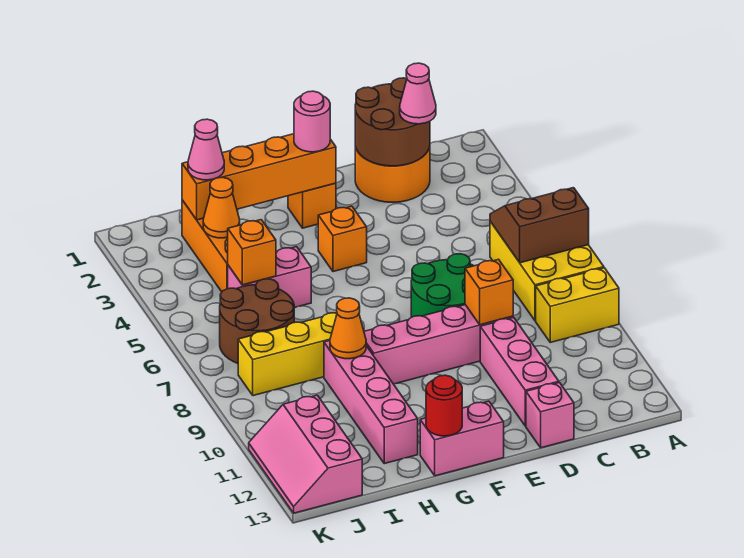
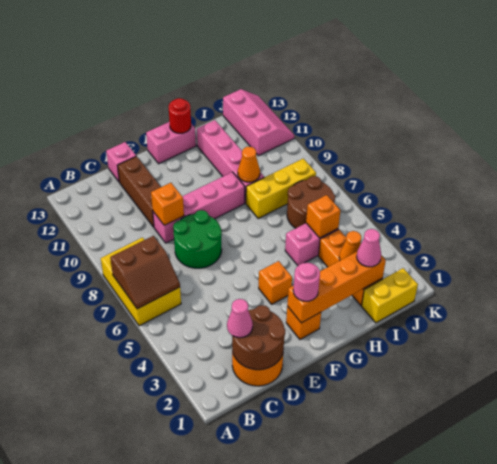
yellow brick A9:B9 level 1 -> yellow brick I1:J1 level 1
pink brick D10:D12 level 1 -> brown brick D10:D12 level 1

